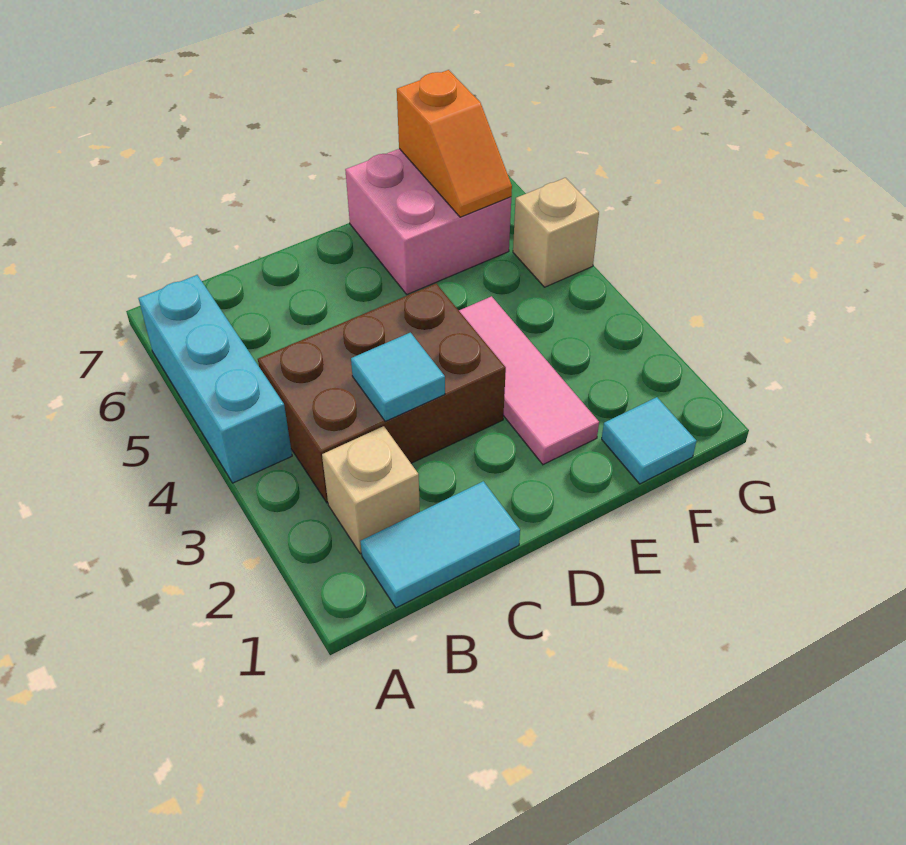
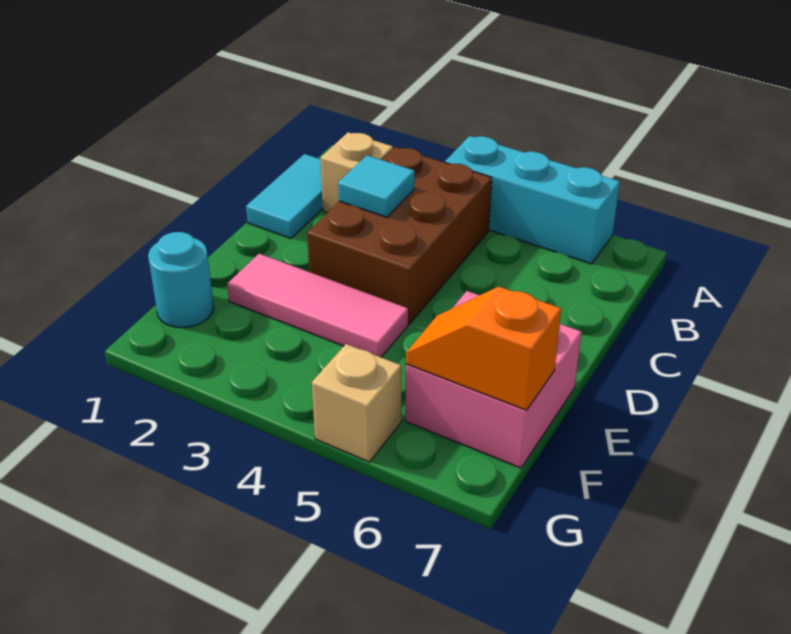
cyan tile F1 level 1 -> cyan round brick F1 level 1

